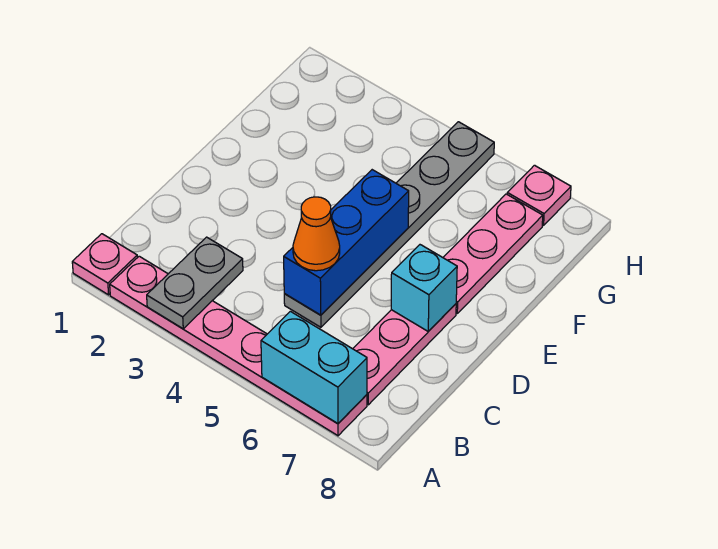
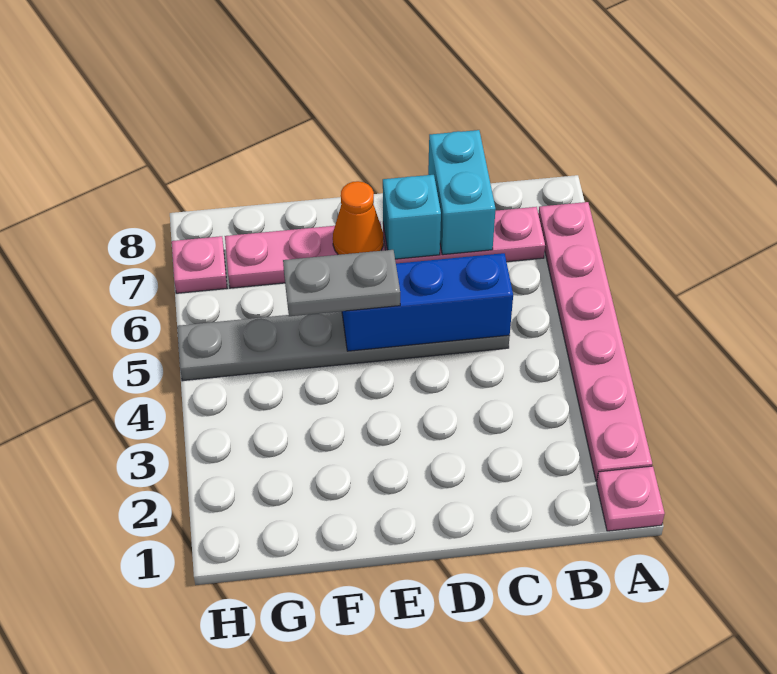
grey plate A3:B3 level 2 -> grey plate E5:F5 level 3
cyan brick A6:A7 level 2 -> cyan brick C7:C8 level 2
orange cone C5 level 3 -> orange cone E7 level 2

